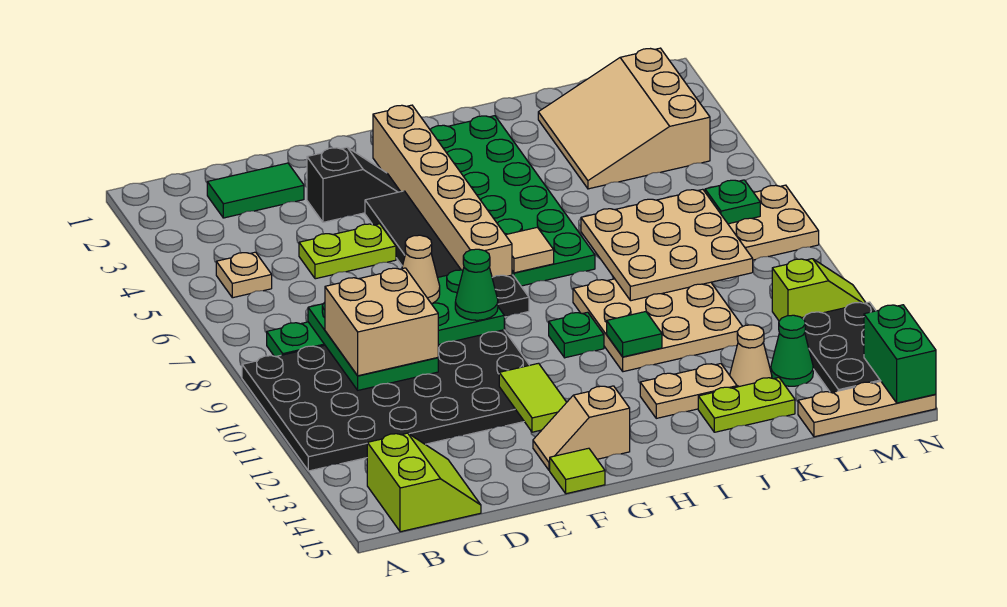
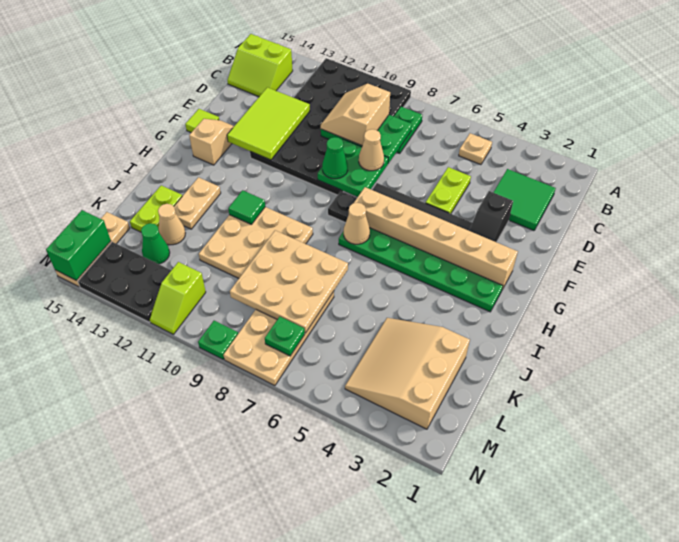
green tile C2:D2 level 1 -> green tile C2:D3 level 1
tan brick C9:D10 level 3 -> tan slope C9:D10 level 3 top 9
lime tile F12:F13 level 2 -> lime tile D12:F13 level 2
green plate H2:I7 level 1 -> green plate H2:H7 level 1
tan tile H7 level 2 -> tan cone H7 level 2
green plate H10 level 1 -> green plate N9 level 1
tan slope K2:M4 level 1 top M -> tan slope K2:M4 level 1 top 2
green brick N14:N15 level 2 -> green brick M15:N15 level 2

